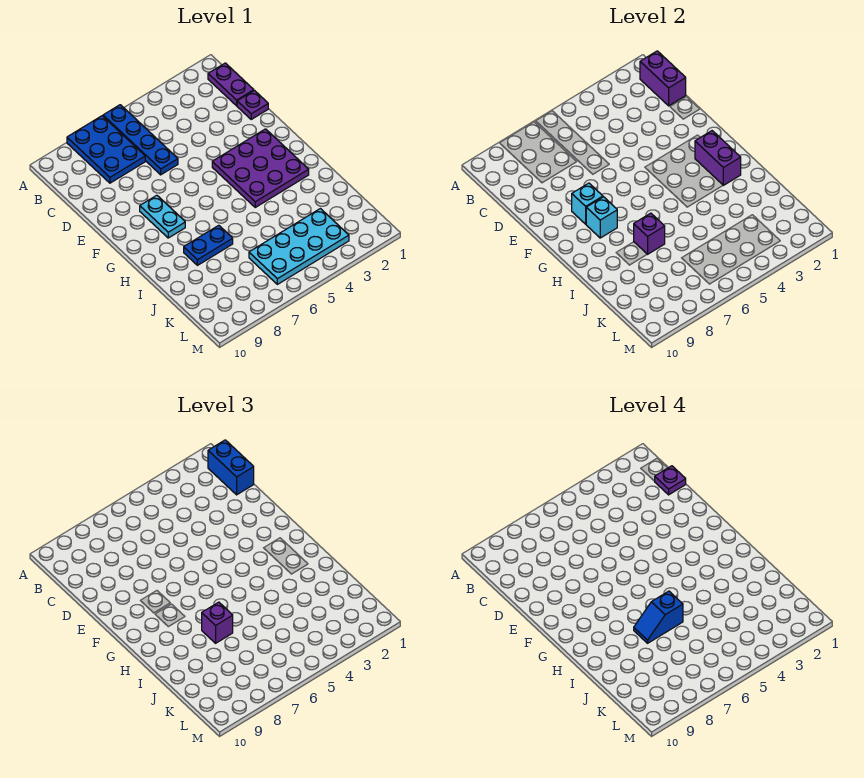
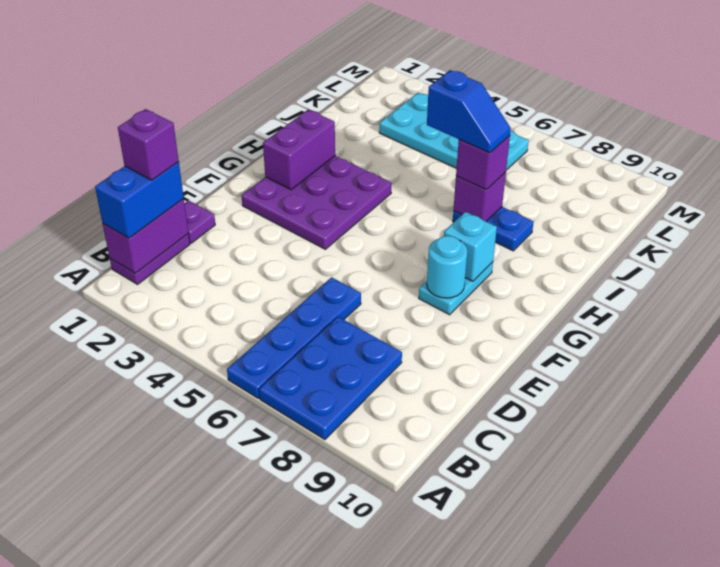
purple plate C1 level 4 -> purple brick C1 level 4
cyan brick F8 level 2 -> cyan round brick F8 level 2

